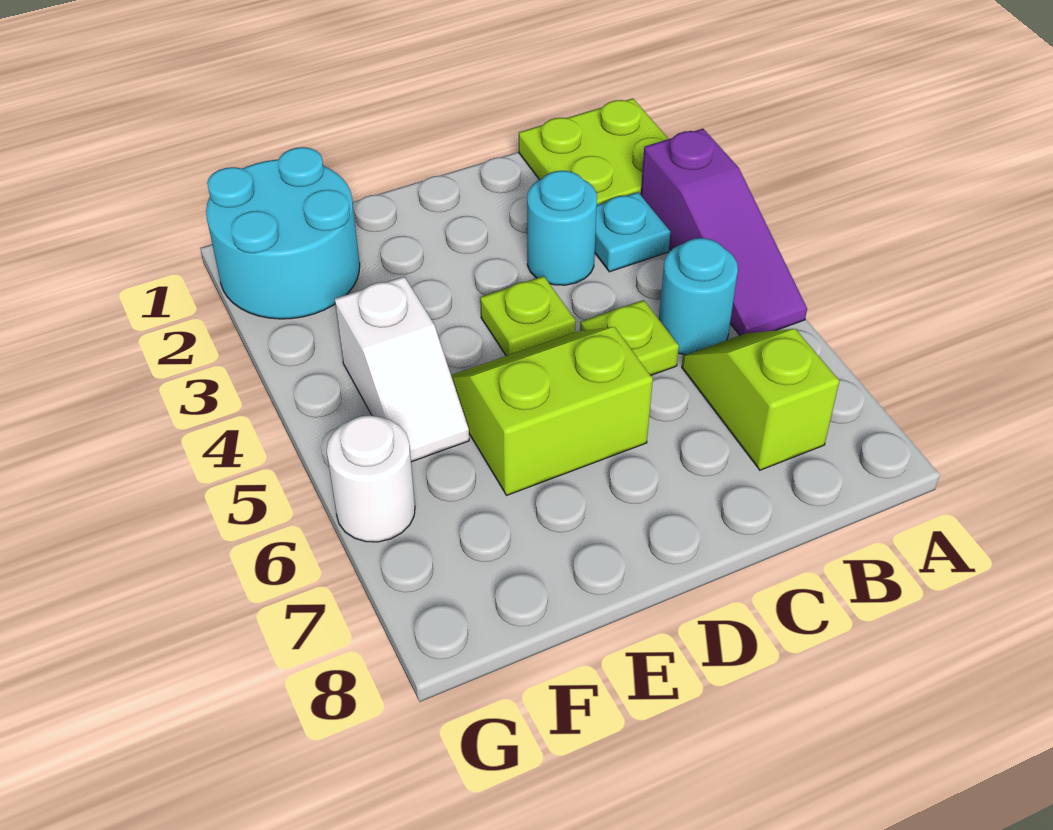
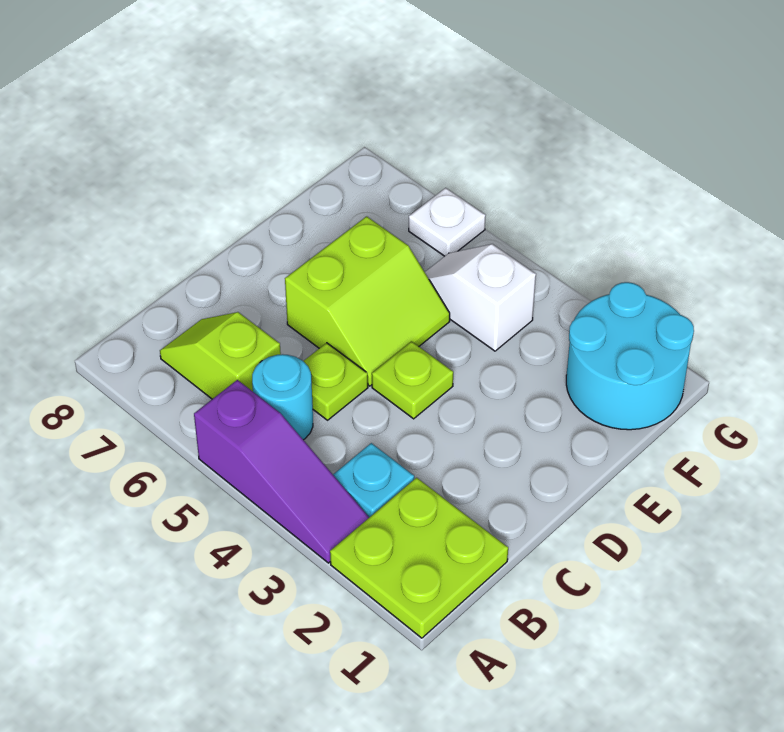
purple slope A3:A5 level 1 top 3 -> purple slope A3:A5 level 1 top 5
lime slope B6:B7 level 1 top 7 -> lime slope B6:B7 level 1 top 6
cyan round brick C3 level 1 -> none
white round brick G6 level 1 -> white plate G6 level 1

